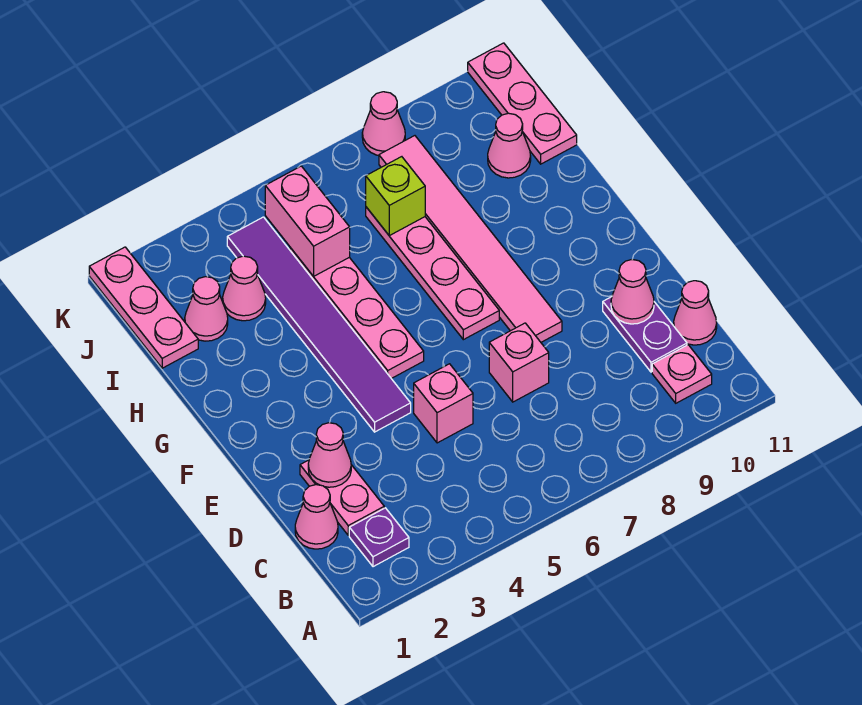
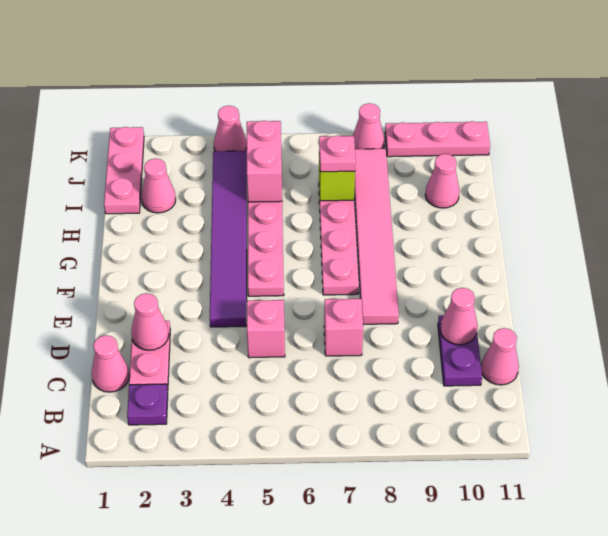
pink plate B10 level 1 -> pink plate I7 level 3
pink cone I3 level 1 -> pink cone K4 level 1
pink plate I11:K11 level 1 -> pink plate K9:K11 level 1

